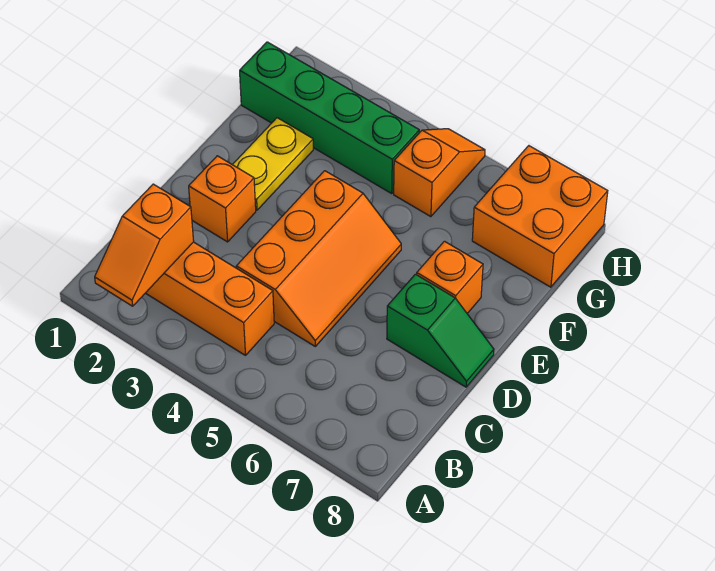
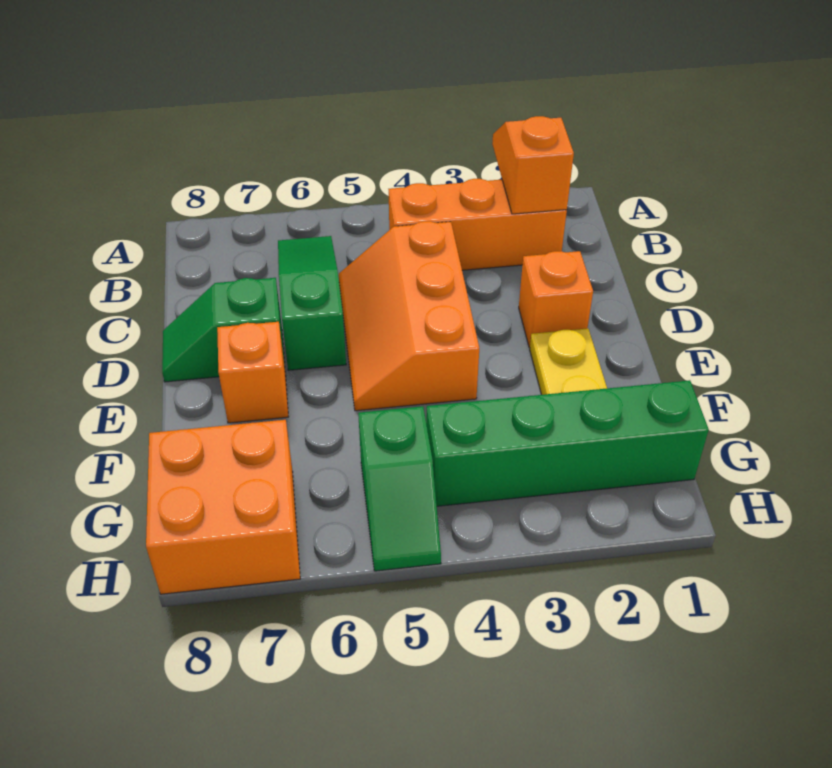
none -> green slope B6:D6 level 1 top D
orange slope G5:H5 level 1 top G -> green slope G5:H5 level 1 top G

